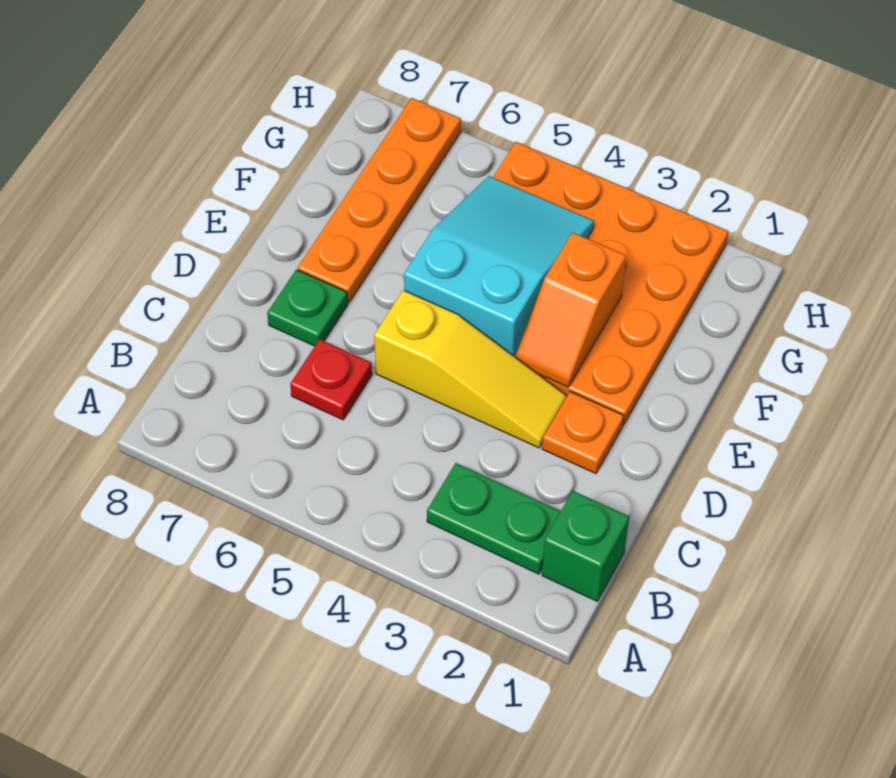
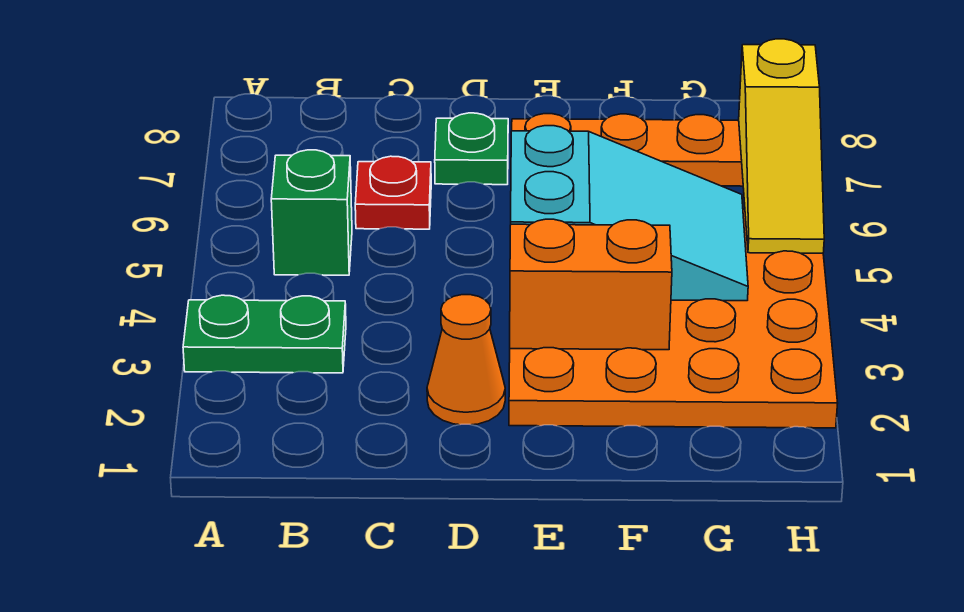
green brick B1 level 1 -> green brick B5 level 1
green plate B2:B3 level 1 -> green plate A3:B3 level 1
orange plate D2 level 1 -> orange cone D2 level 1
yellow slope D3:D5 level 1 top 5 -> yellow slope H5:H7 level 2 top 7
orange slope E3:F3 level 2 top F -> orange brick E3:F3 level 2

